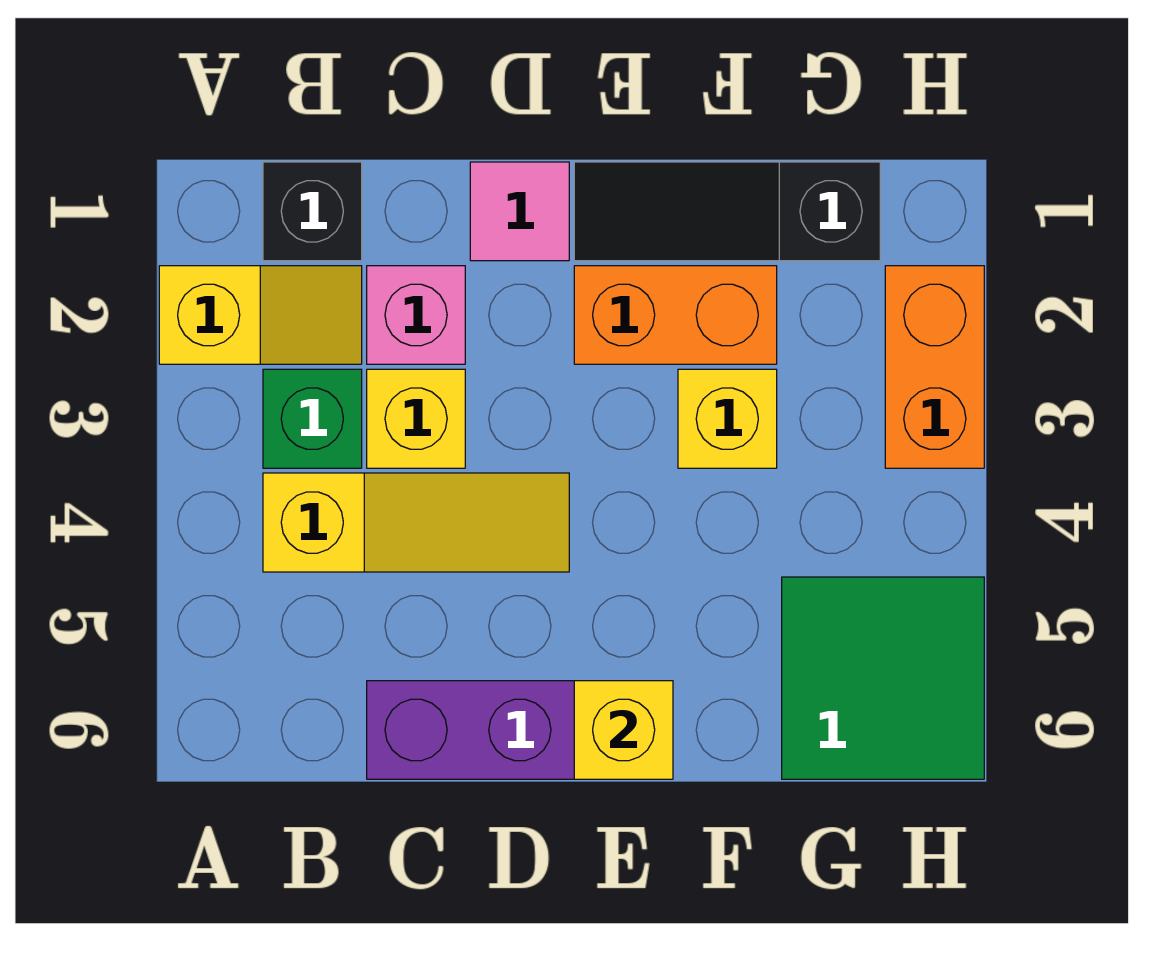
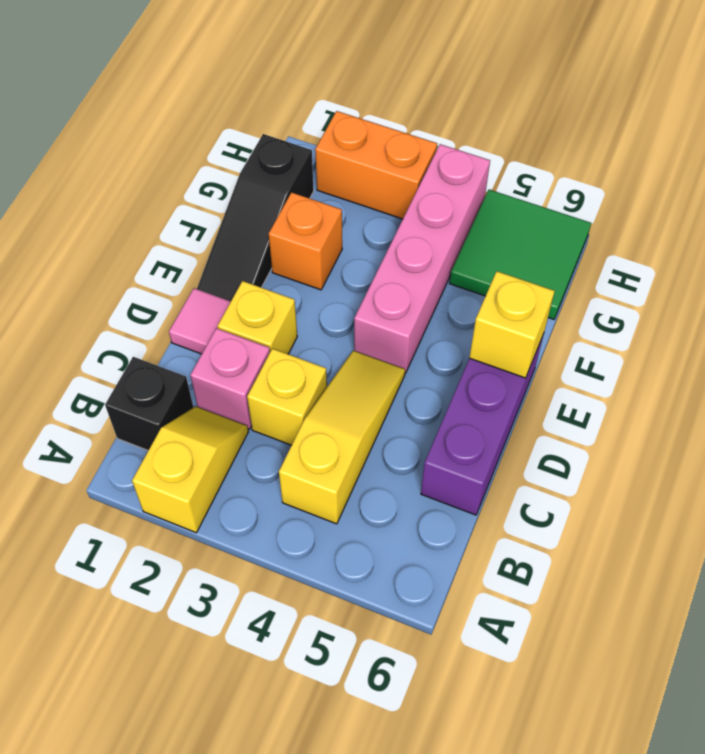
green brick B3 level 1 -> none
orange brick E2:F2 level 1 -> orange brick F2 level 1
none -> pink brick E4:H4 level 1
yellow brick F3 level 1 -> yellow brick D2 level 1

